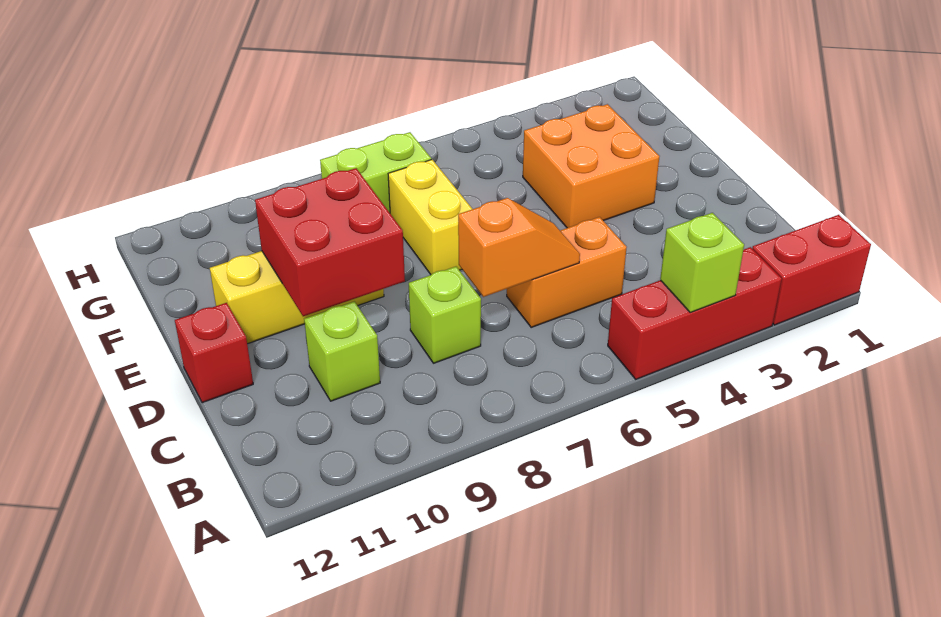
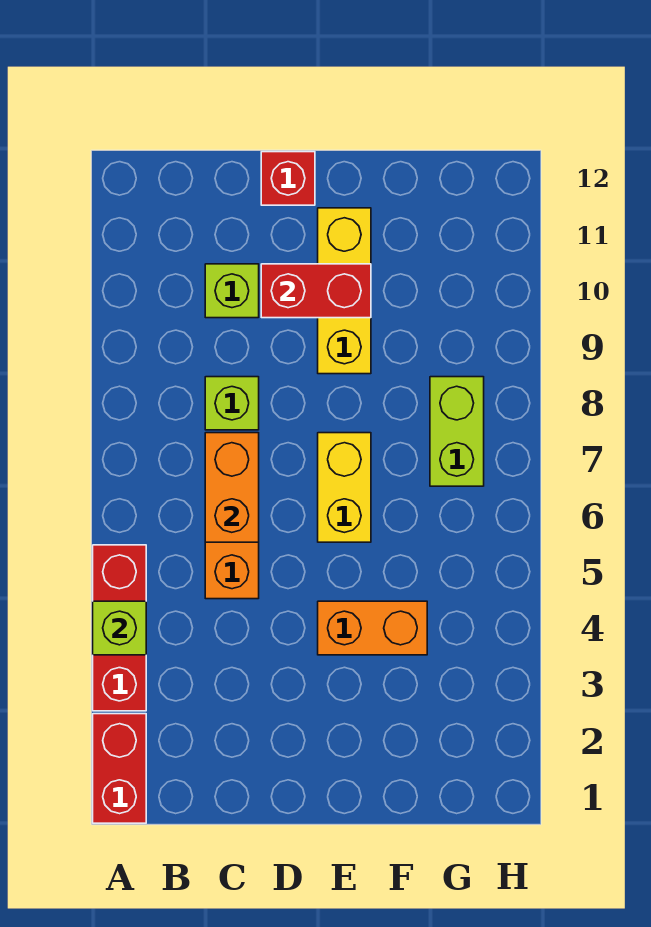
orange slope C6:C7 level 2 top 7 -> orange brick C6:C7 level 2
red brick D9:E10 level 2 -> red brick D10:E10 level 2
orange brick E3:F4 level 1 -> orange brick E4:F4 level 1
yellow brick E7:F7 level 1 -> yellow brick E6:E7 level 1

